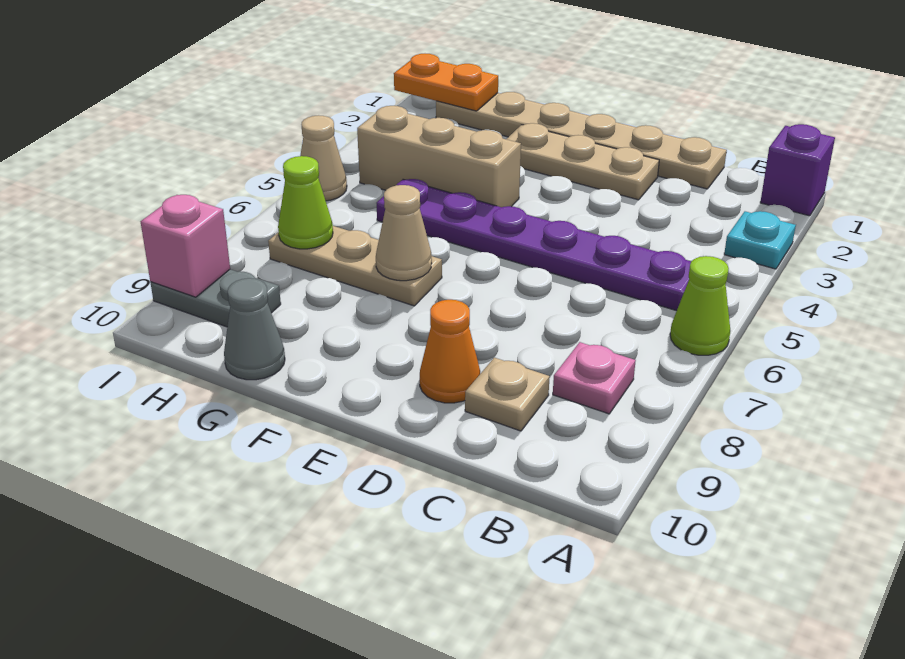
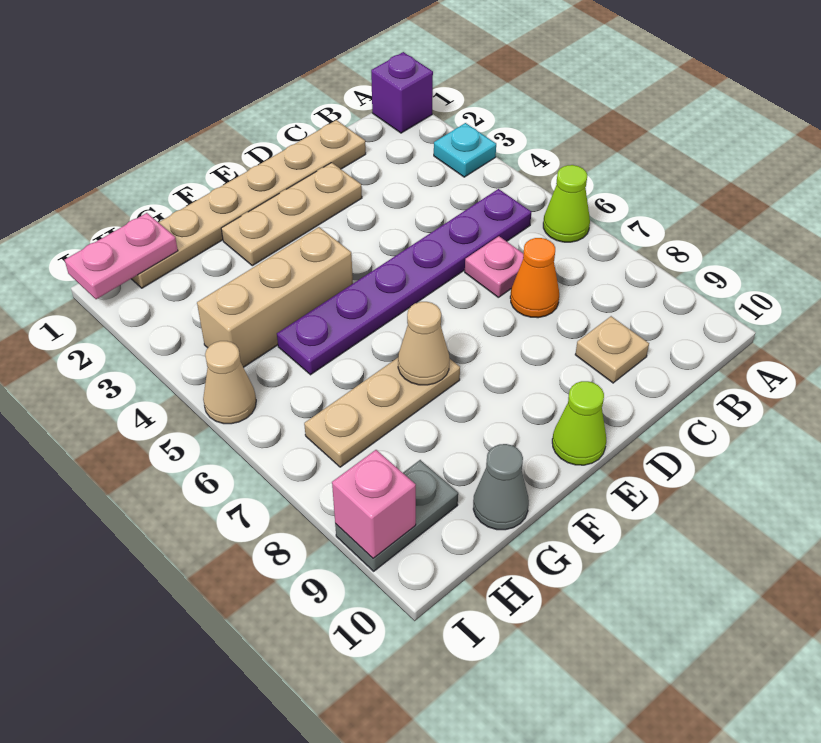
pink plate B8 level 1 -> pink plate C6 level 1
orange cone D9 level 1 -> orange cone C7 level 1
orange plate H1:I1 level 2 -> pink plate H1:I1 level 2
lime cone H7 level 2 -> lime cone E10 level 1

